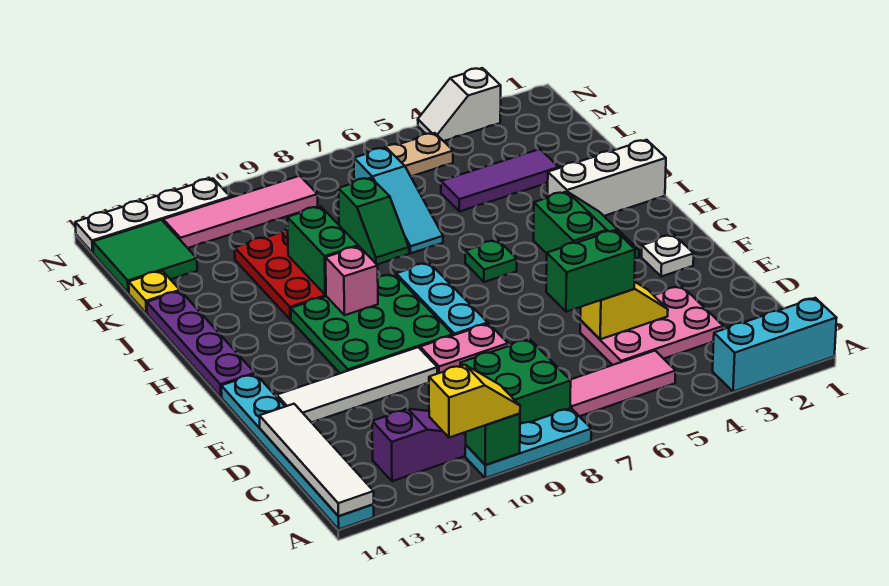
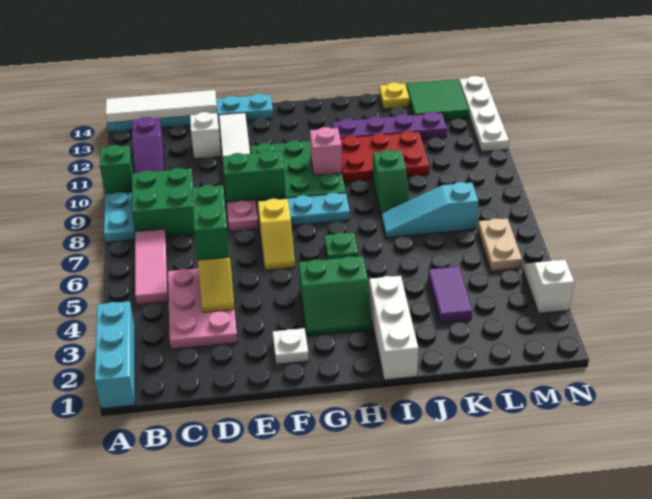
yellow slope A10:A11 level 3 top 11 -> yellow slope F6:F7 level 1 top 7
none -> white brick D12 level 1
purple plate G14:J14 level 1 -> purple plate I12:L12 level 1
green brick I10:J10 level 2 -> green brick E9:F9 level 2
green slope J8:K8 level 1 top K -> green slope J8:J9 level 1 top 9
purple tile K3:K5 level 1 -> purple tile K3:K4 level 1
pink tile M9:M12 level 1 -> none

